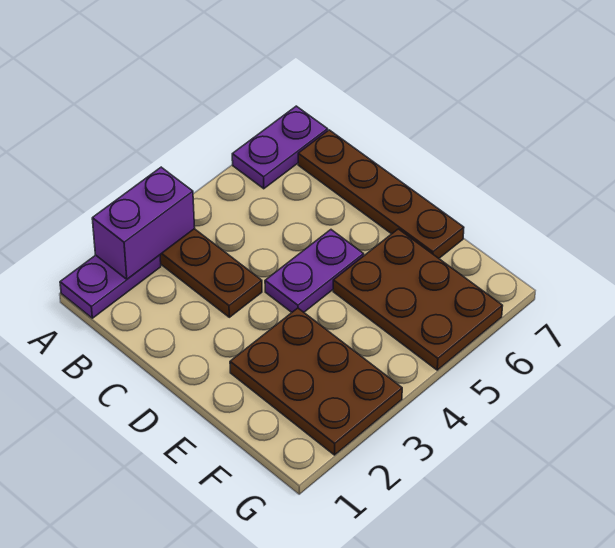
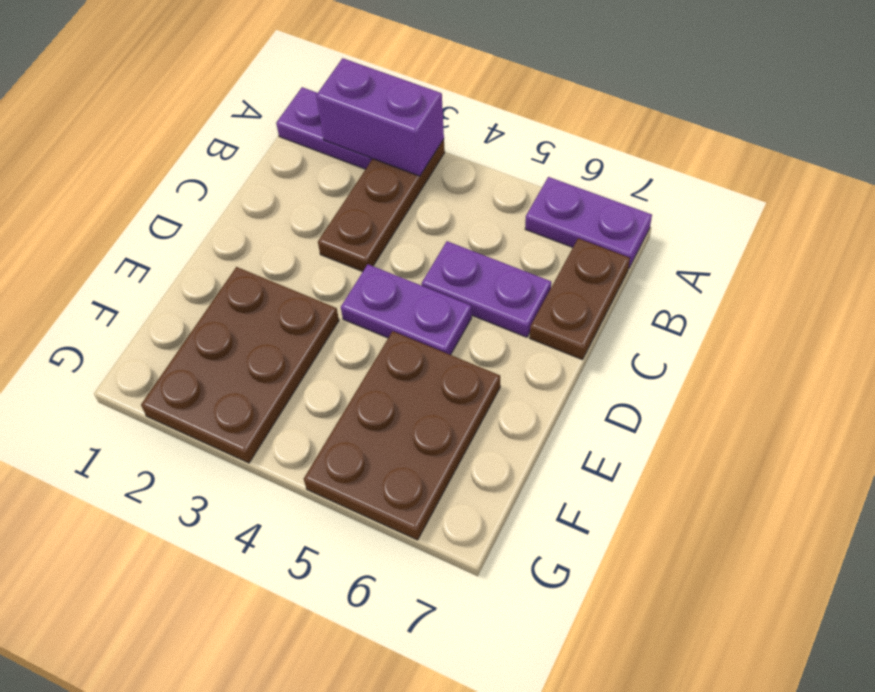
brown plate B7:E7 level 1 -> brown plate B7:C7 level 1
none -> purple plate C5:C6 level 1

